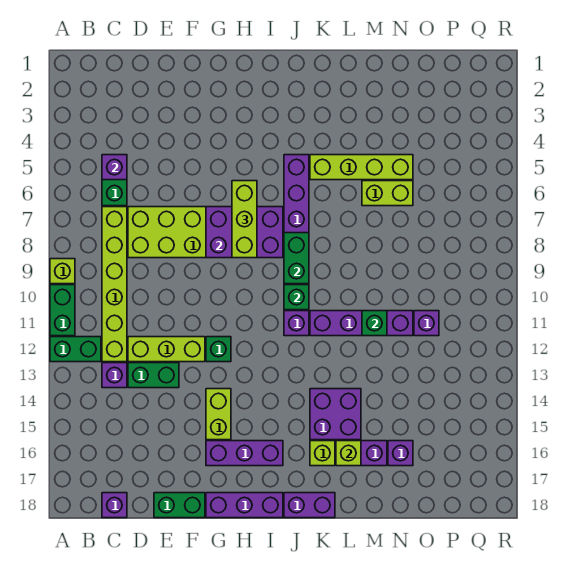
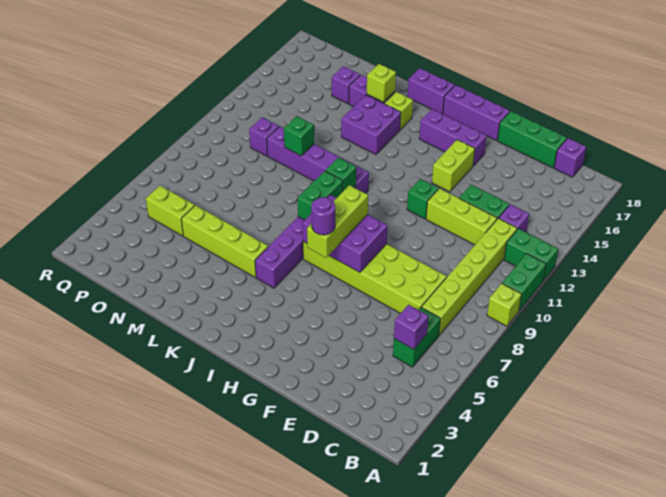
green brick E18:F18 level 1 -> green brick D18:F18 level 1
none -> purple round brick H6 level 4
lime brick M6:N6 level 1 -> lime brick O5:P5 level 1

